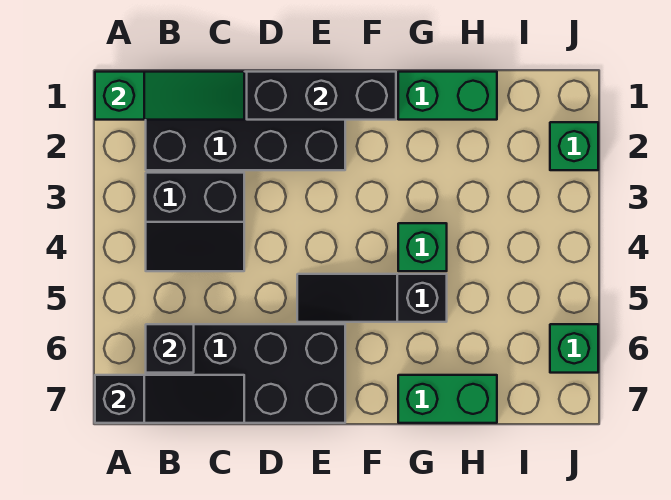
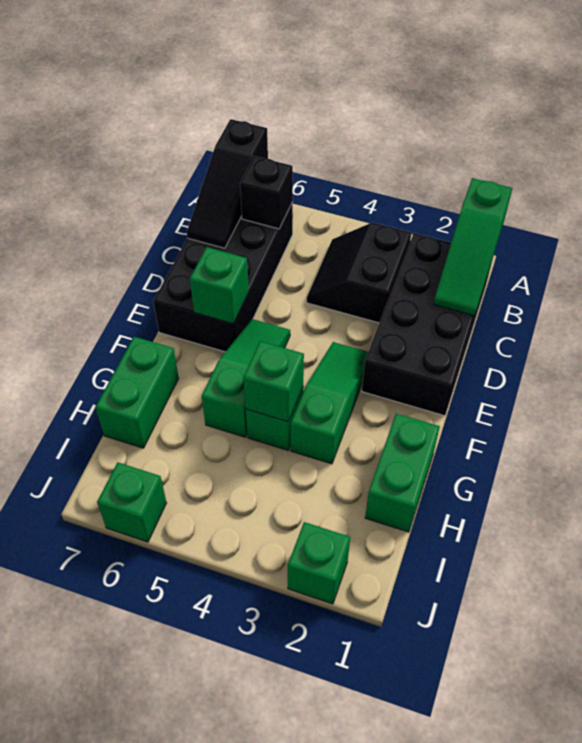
black brick D1:F1 level 2 -> none
none -> green slope E3:G3 level 1 top G
black slope E5:G5 level 1 top G -> green slope E5:G5 level 1 top G
none -> green brick E6 level 2
none -> green brick G4 level 2

